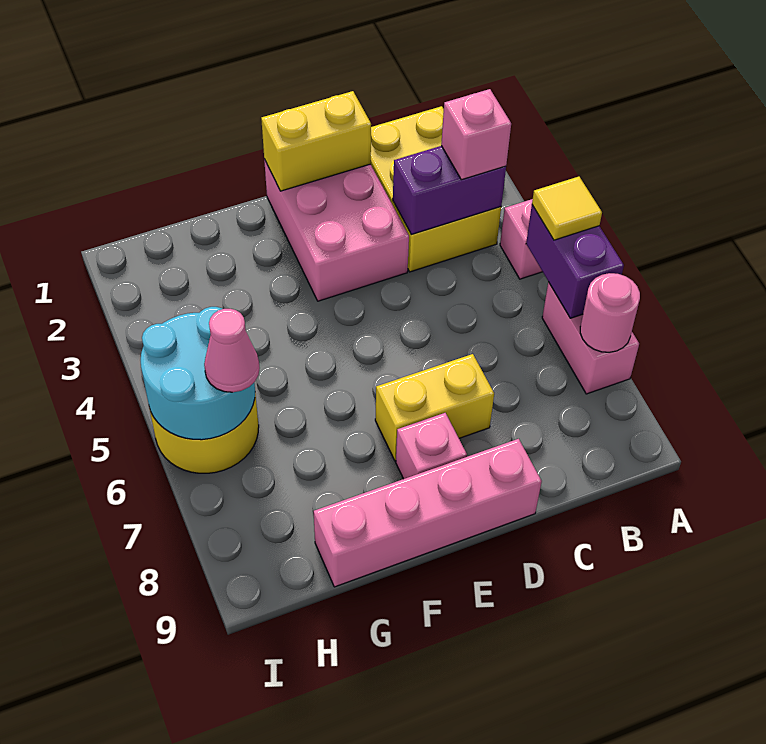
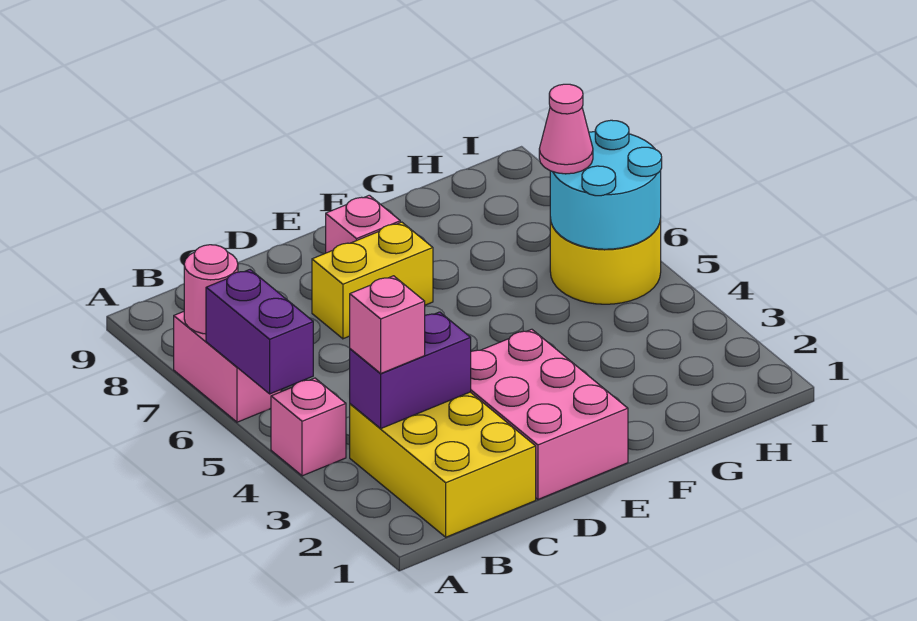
yellow tile A5 level 3 -> none
yellow brick D1:E1 level 2 -> none
pink brick D9:G9 level 1 -> none

